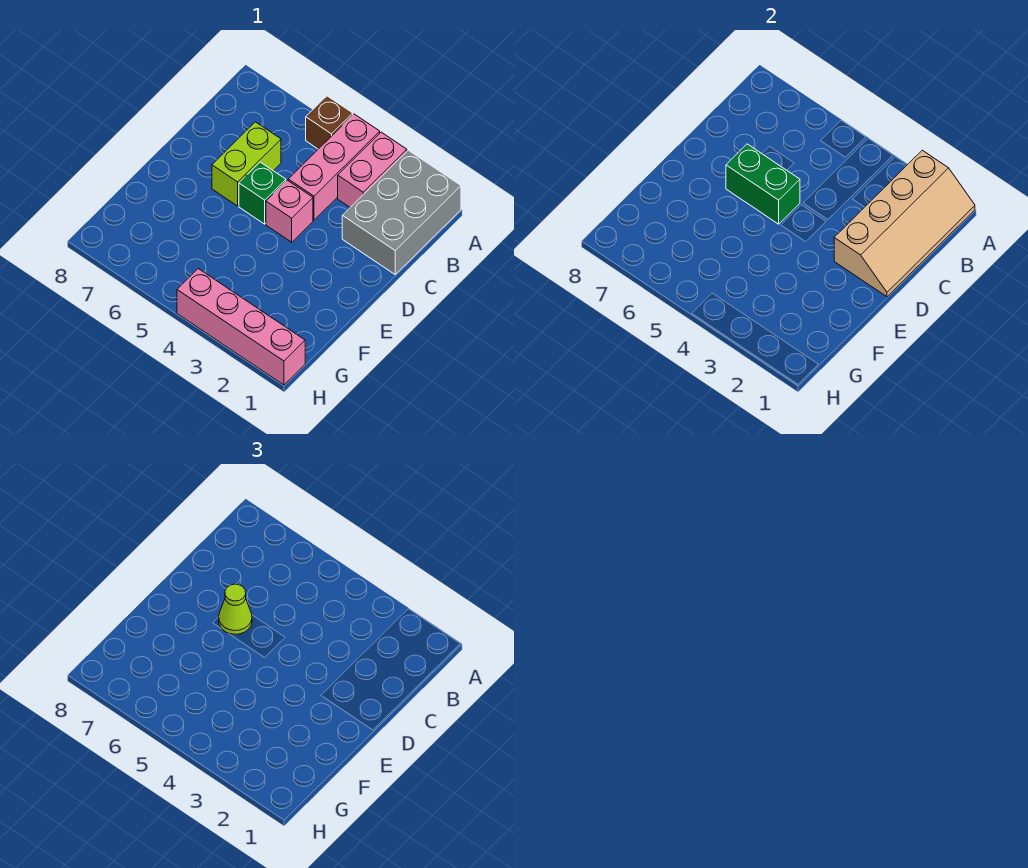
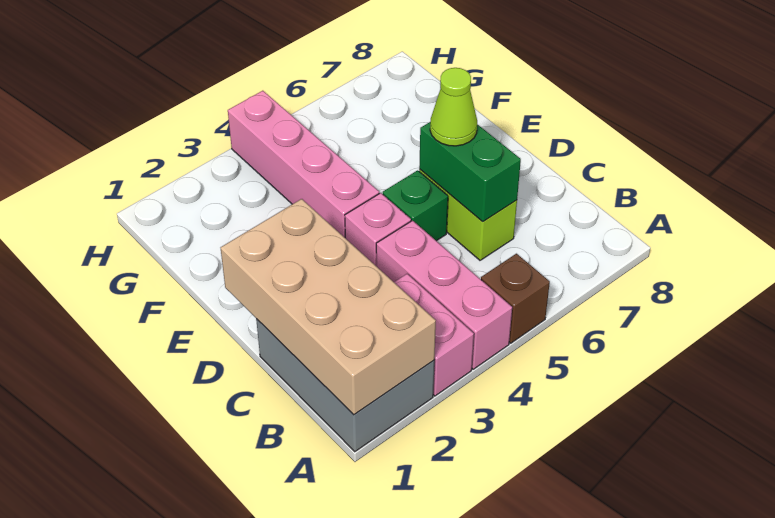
tan slope A1:D2 level 2 top 2 -> tan brick A1:D2 level 2
green brick D5:D6 level 2 -> green brick C6:D6 level 2
pink brick H1:H4 level 1 -> pink brick E4:H4 level 1

